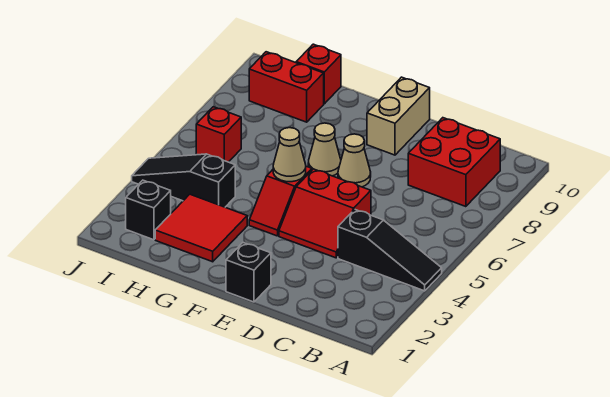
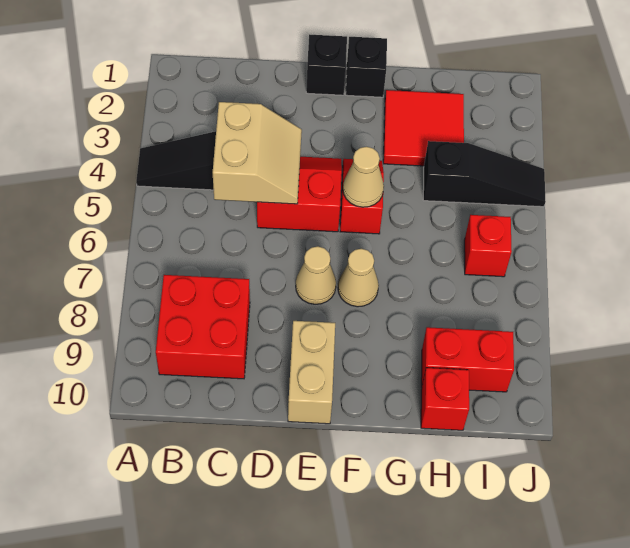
none -> tan slope C4:D5 level 2 top C
black brick I2 level 1 -> black brick F1 level 1

